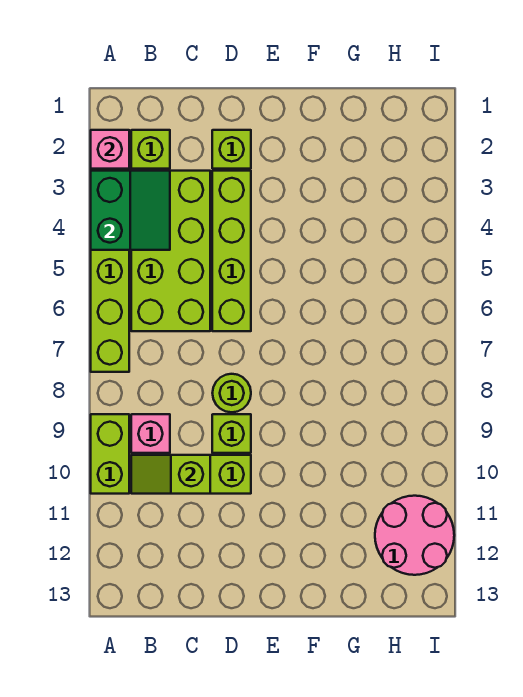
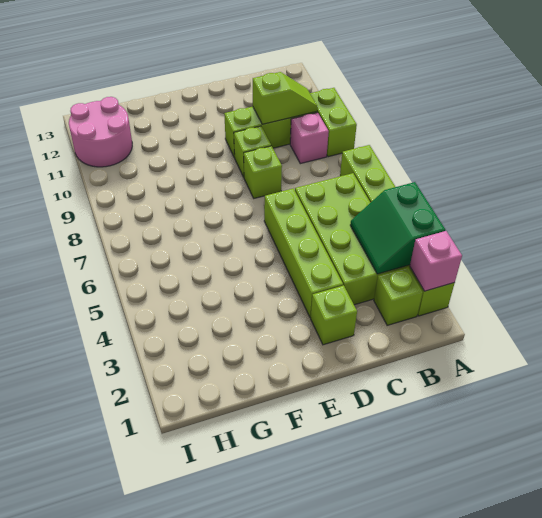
lime round brick D8 level 1 -> lime brick D8 level 1

